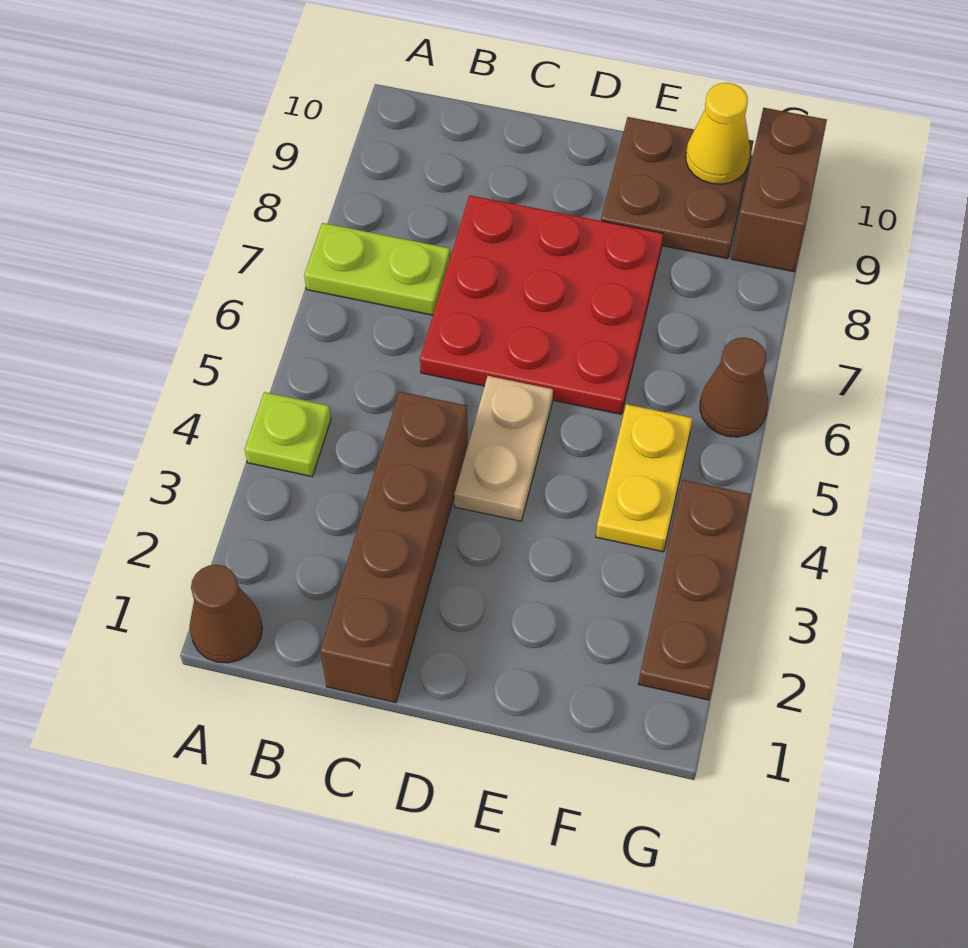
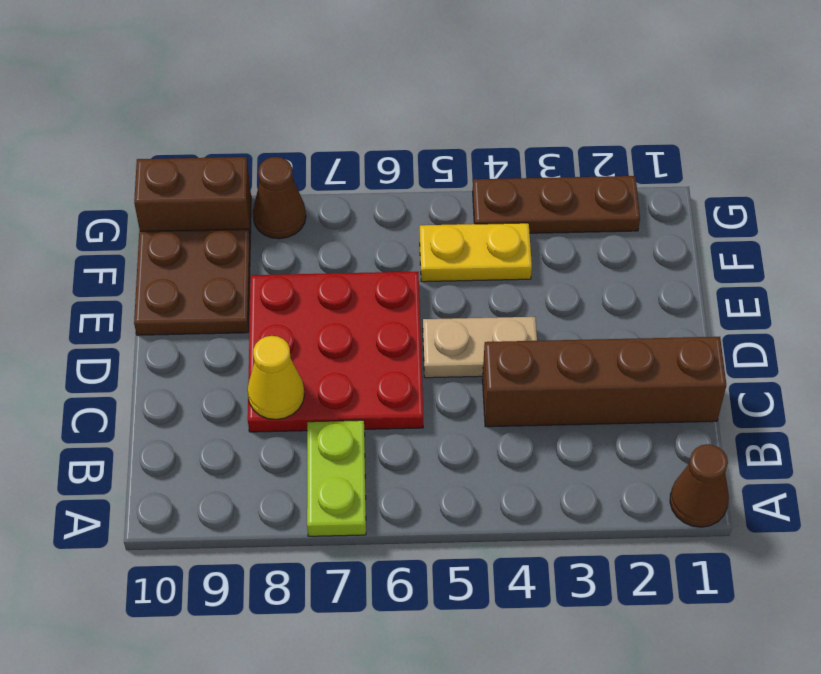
lime plate A4 level 1 -> none
yellow cone F10 level 2 -> yellow cone C8 level 2
brown cone G6 level 1 -> brown cone G8 level 1

